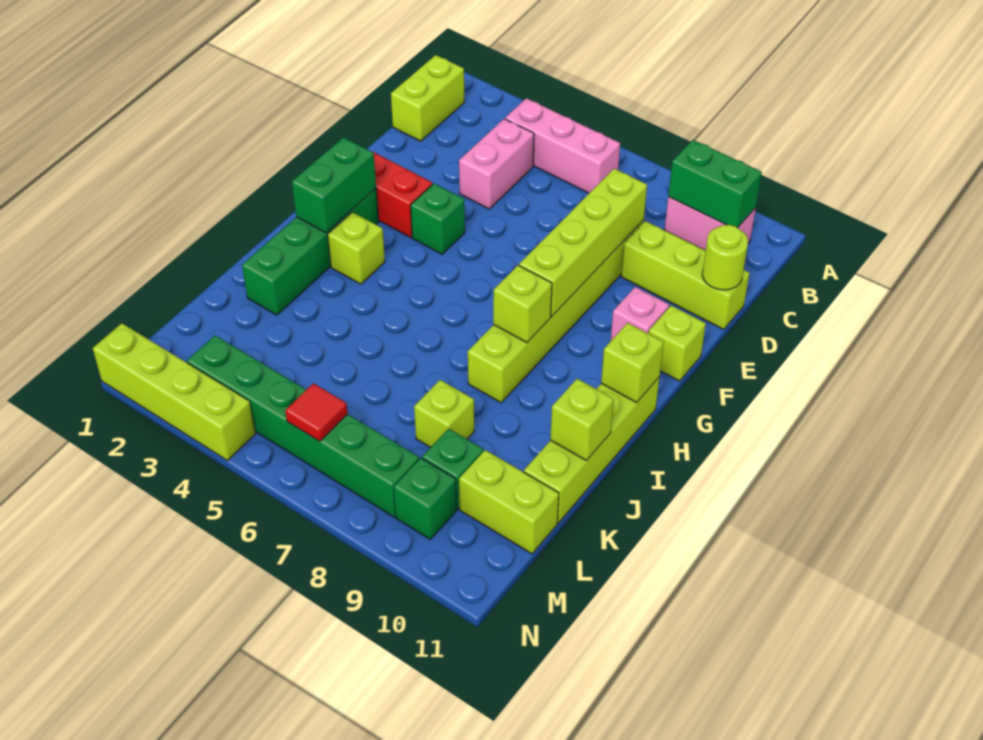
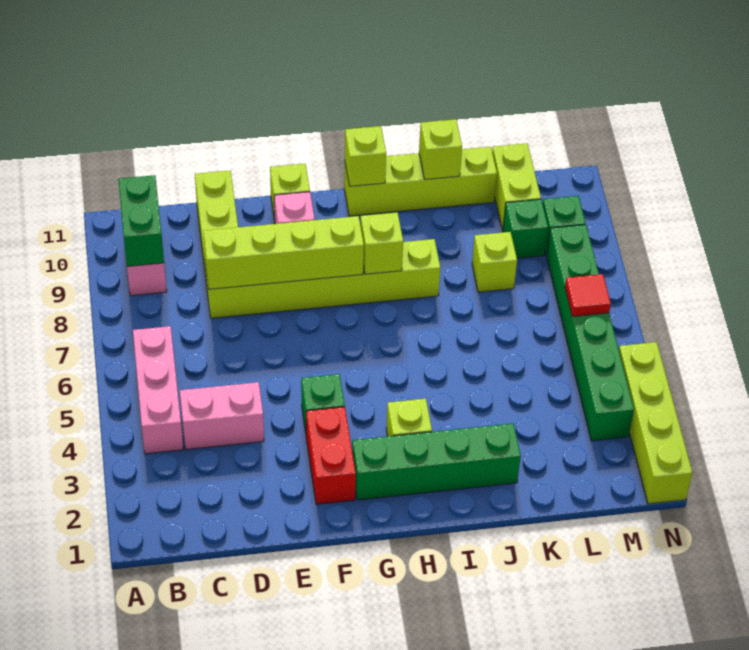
lime brick B1:C1 level 1 -> none
lime round brick D11 level 2 -> none
green brick G2:H2 level 2 -> none

